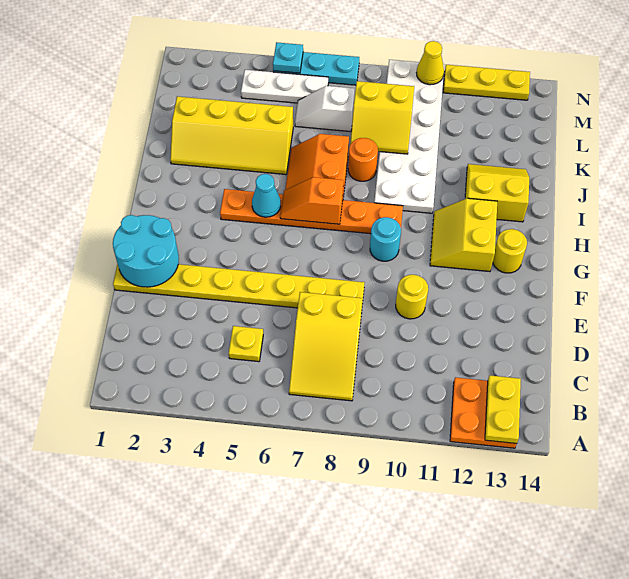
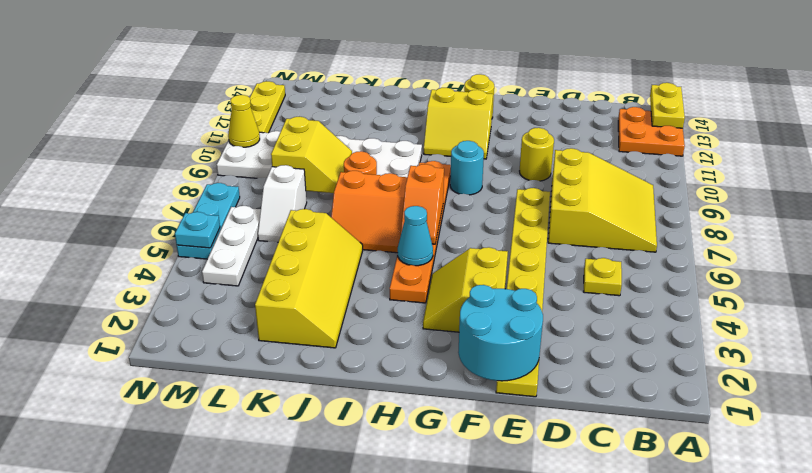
yellow plate A13:B13 level 2 -> yellow plate A13:A14 level 2
yellow slope B7:D8 level 1 top D -> yellow slope B7:D9 level 1 top D
yellow slope I12:J13 level 1 top I -> yellow slope F3:G4 level 1 top F

